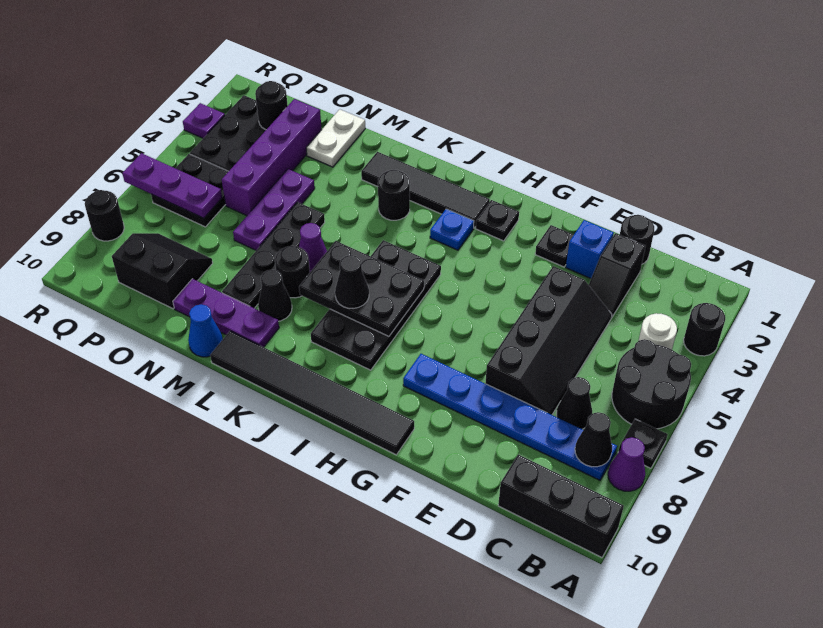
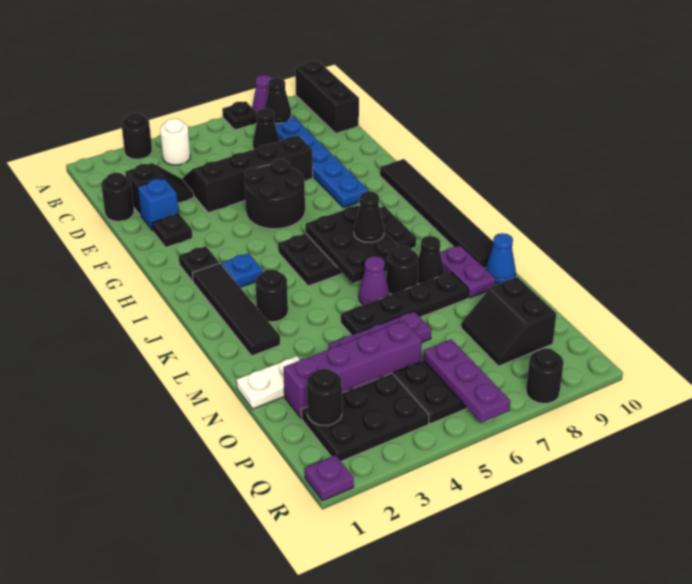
black round brick A5:B6 level 1 -> black round brick F5:G6 level 1
purple plate L9:N9 level 1 -> purple plate L9:M9 level 1
purple plate R3 level 1 -> purple plate R1 level 1

